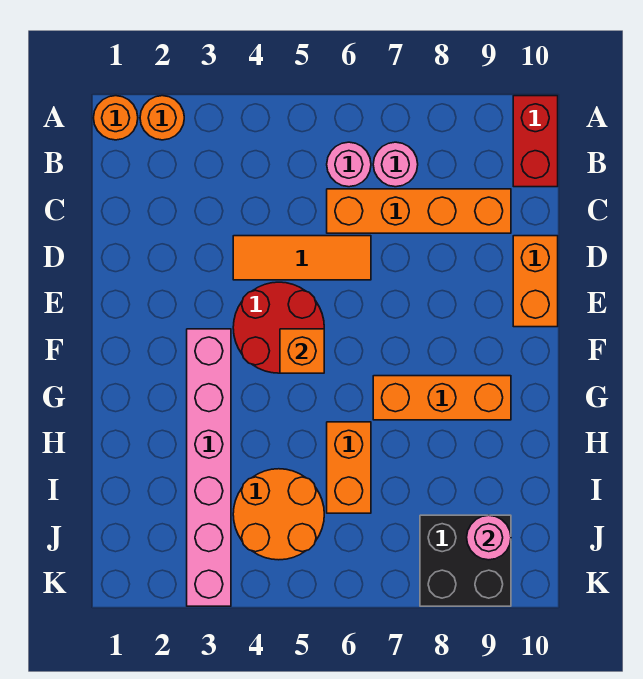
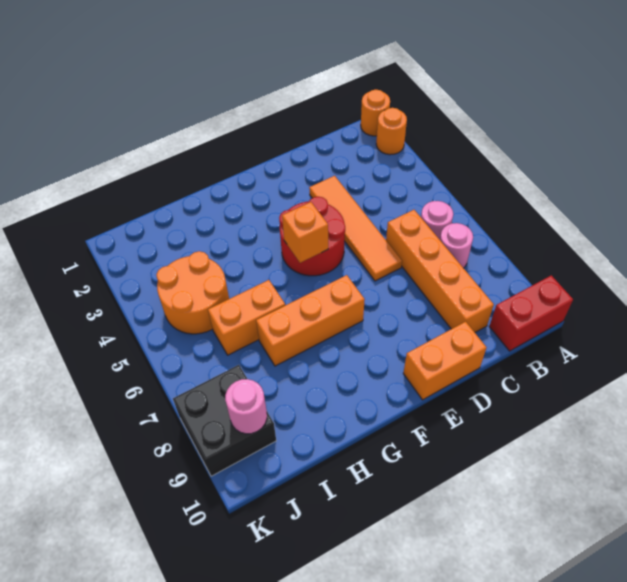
orange tile D4:D6 level 1 -> orange tile D3:D6 level 1
pink brick F3:K3 level 1 -> none
orange brick G7:G9 level 1 -> orange brick F7:H7 level 1

